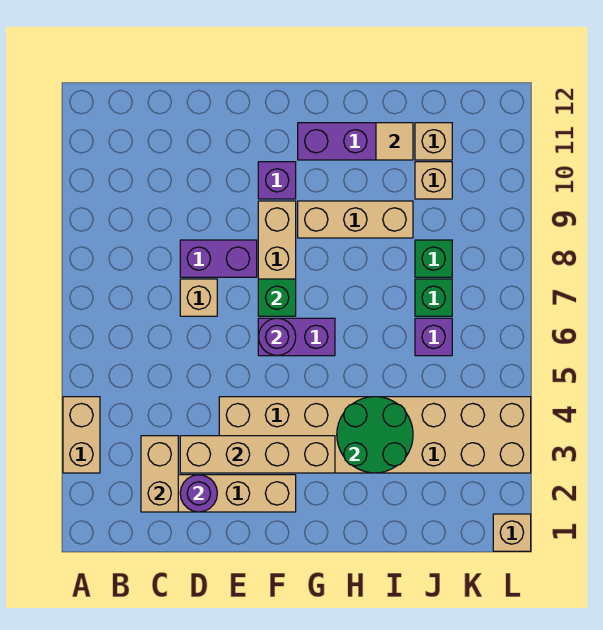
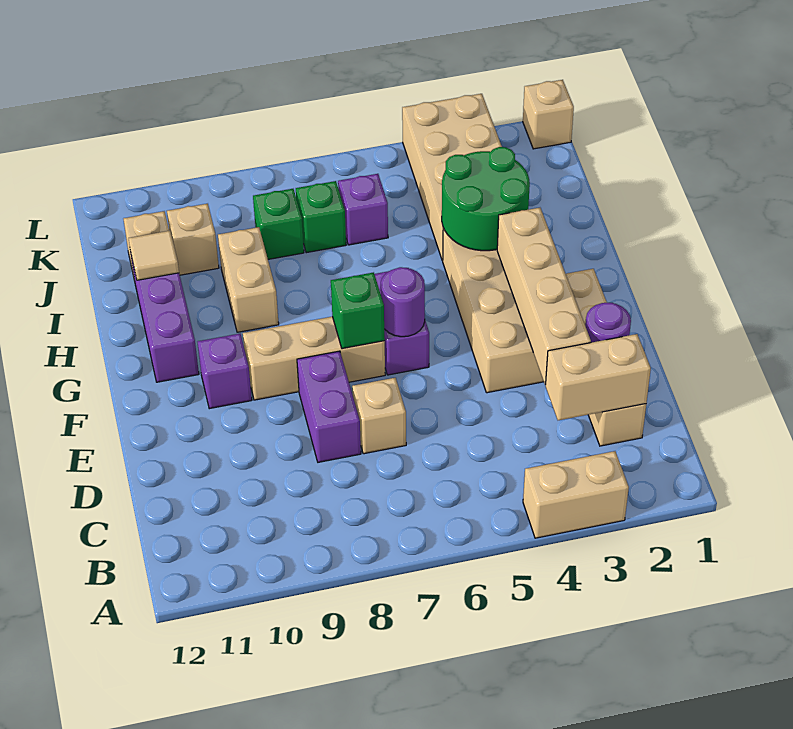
tan brick G9:I9 level 1 -> tan brick H9:I9 level 1

